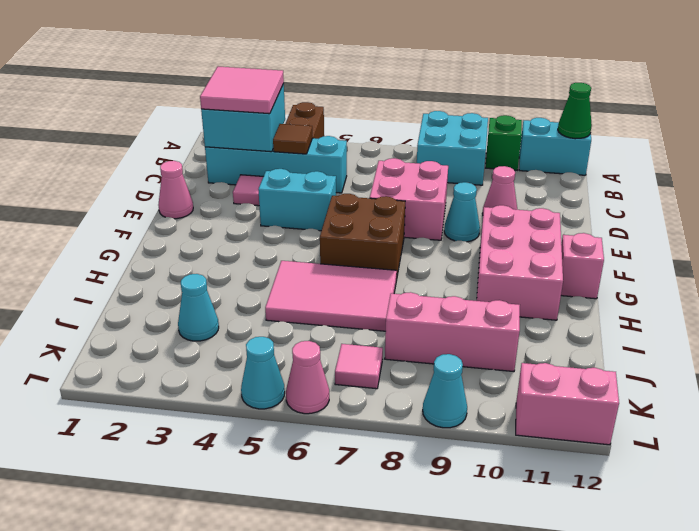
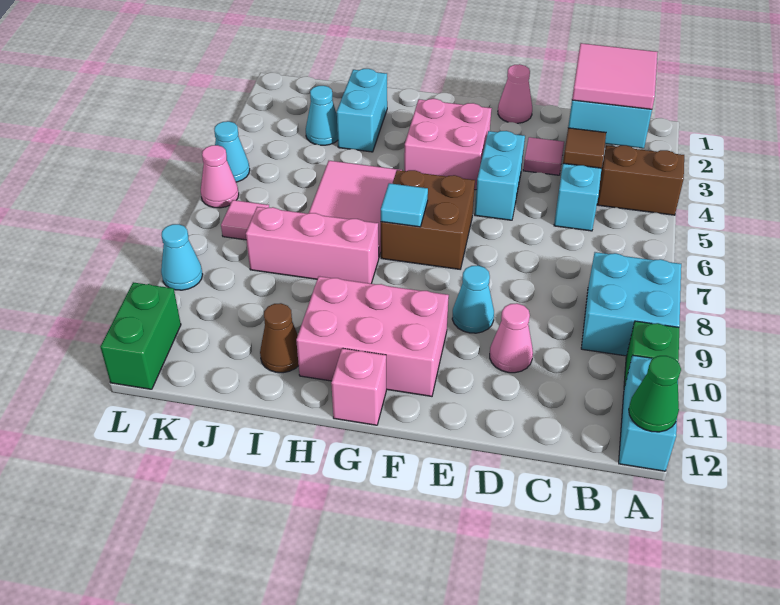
pink brick D7:E8 level 1 -> pink brick F3:G4 level 1
none -> cyan tile G7 level 2
none -> cyan brick I2:I3 level 1
none -> brown cone I11 level 1
pink brick J8:J10 level 1 -> pink brick H8:J8 level 1
pink brick L11:L12 level 1 -> green brick L11:L12 level 1

